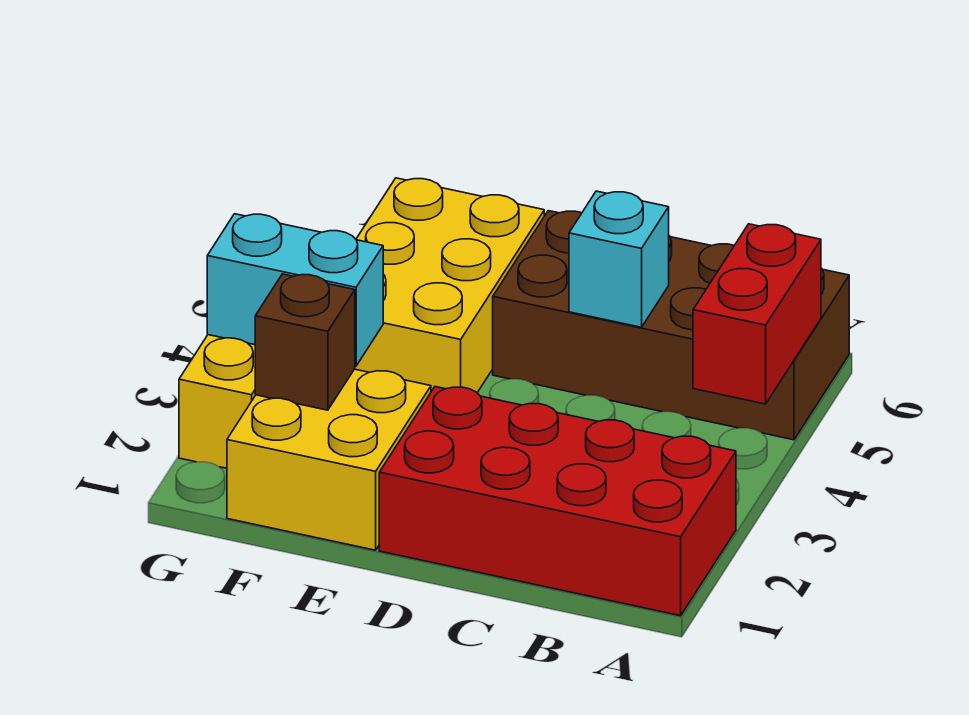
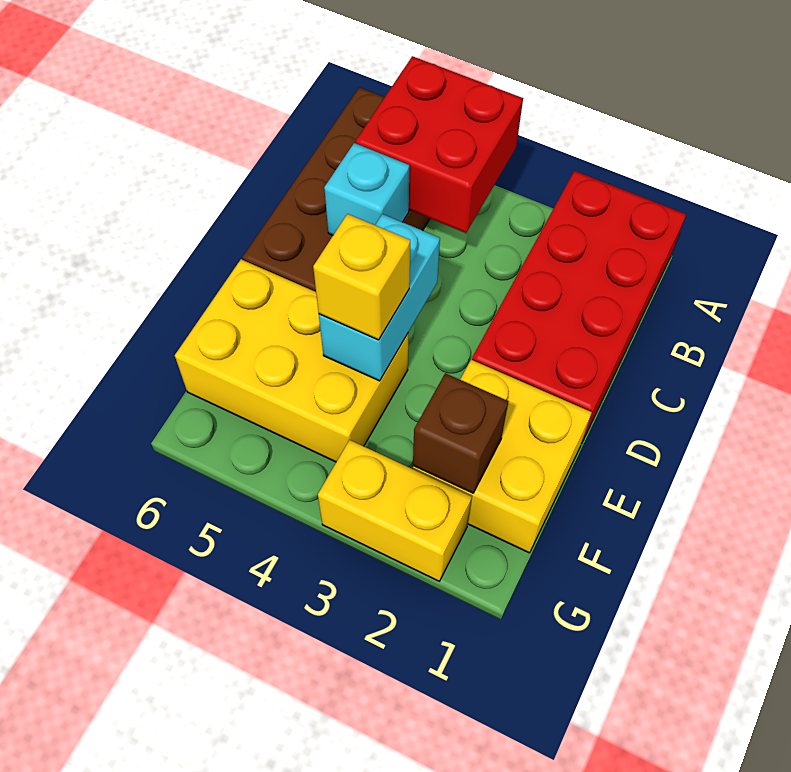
red brick A4:A5 level 2 -> red brick A4:B5 level 2
none -> yellow brick E4 level 3
cyan brick F3:G3 level 2 -> cyan brick D4:E4 level 2

